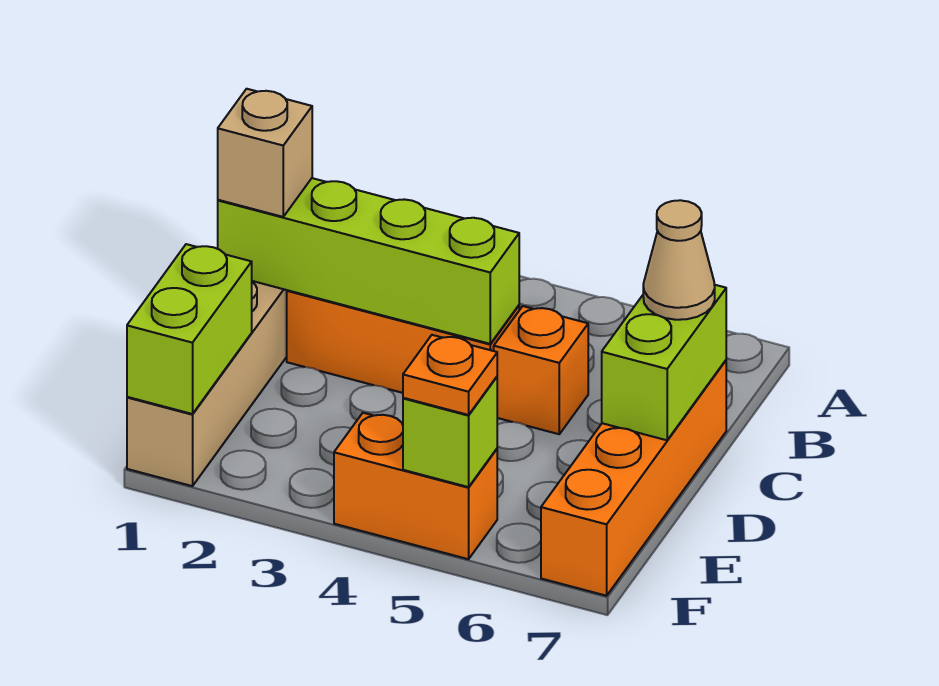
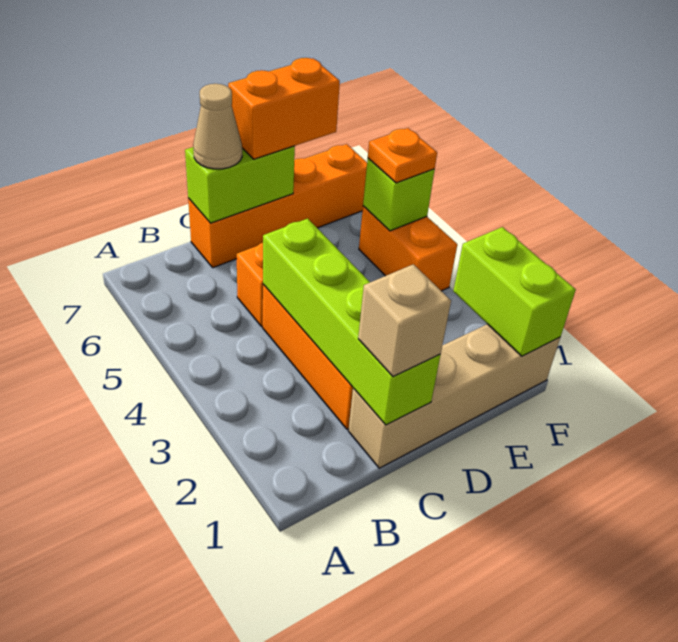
none -> orange brick D7:E7 level 3
lime brick E1:F1 level 2 -> lime brick F1:F2 level 2

